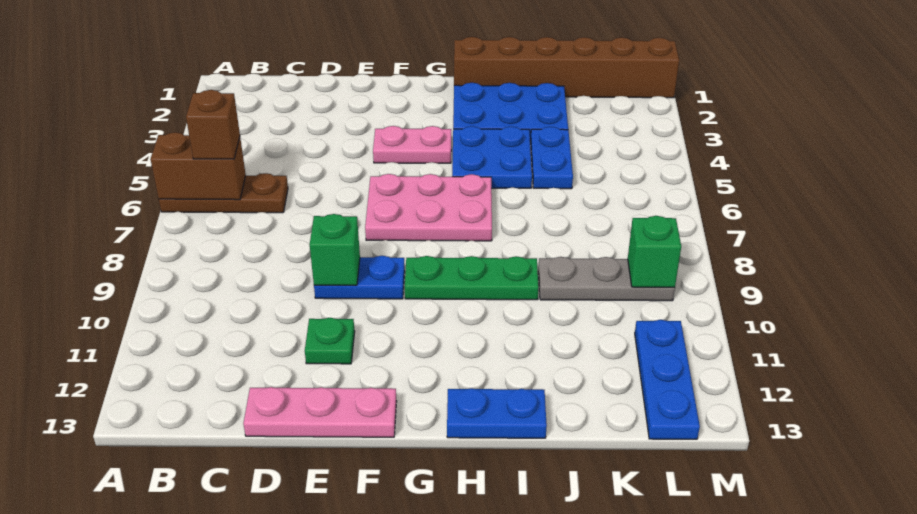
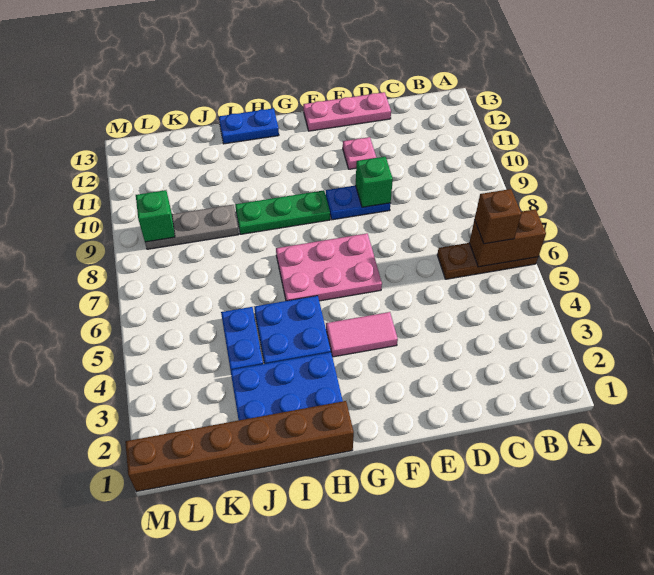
green plate E11 level 1 -> pink plate E11 level 1
pink plate F4:G4 level 1 -> pink tile F4:G4 level 1
blue plate L11:L13 level 1 -> none

